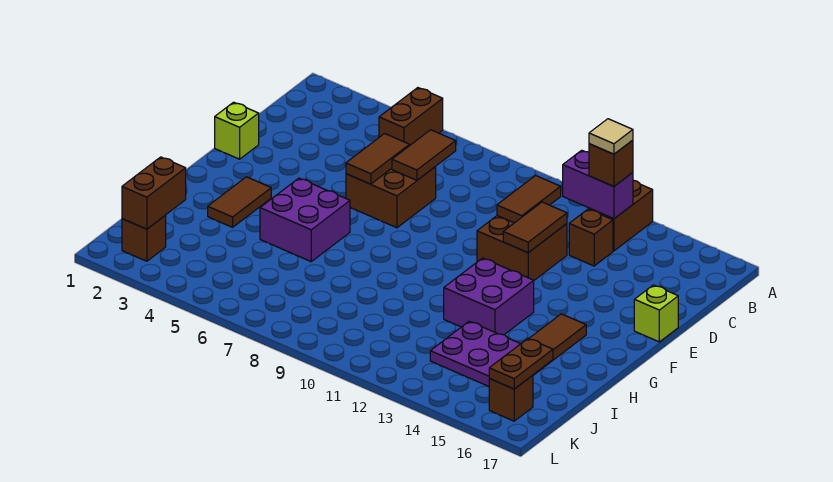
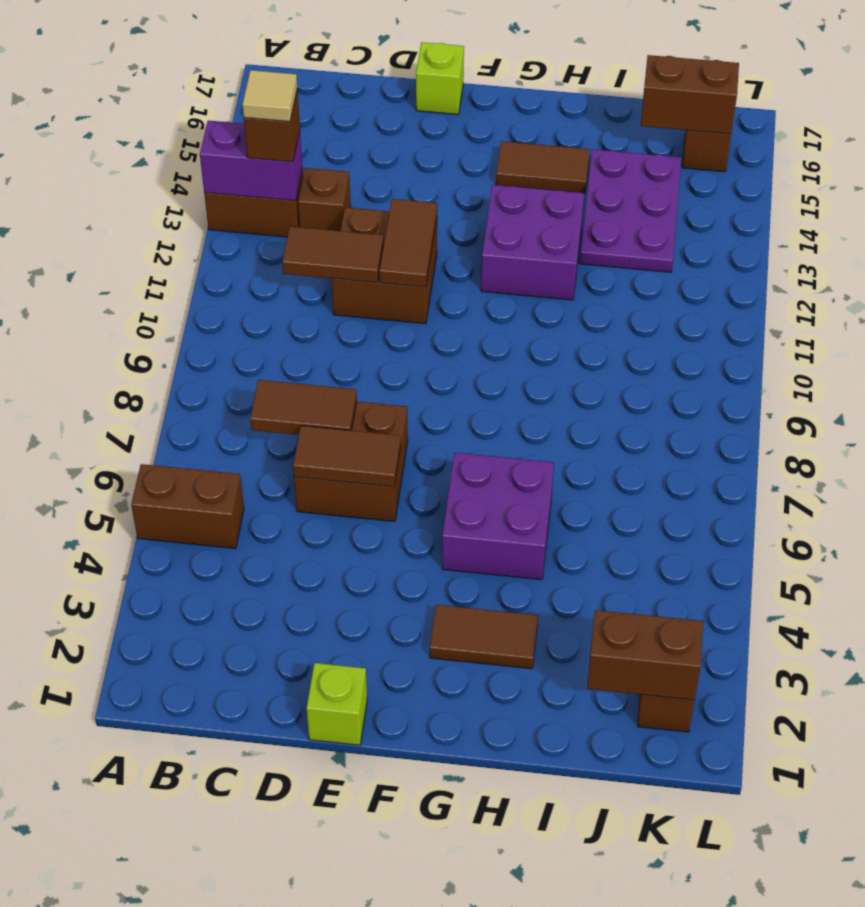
purple brick B12:B13 level 2 -> purple brick A13:B13 level 2
brown tile D12:E12 level 2 -> brown tile E11:E12 level 2
brown plate J16:K16 level 2 -> brown brick J16:K16 level 2

